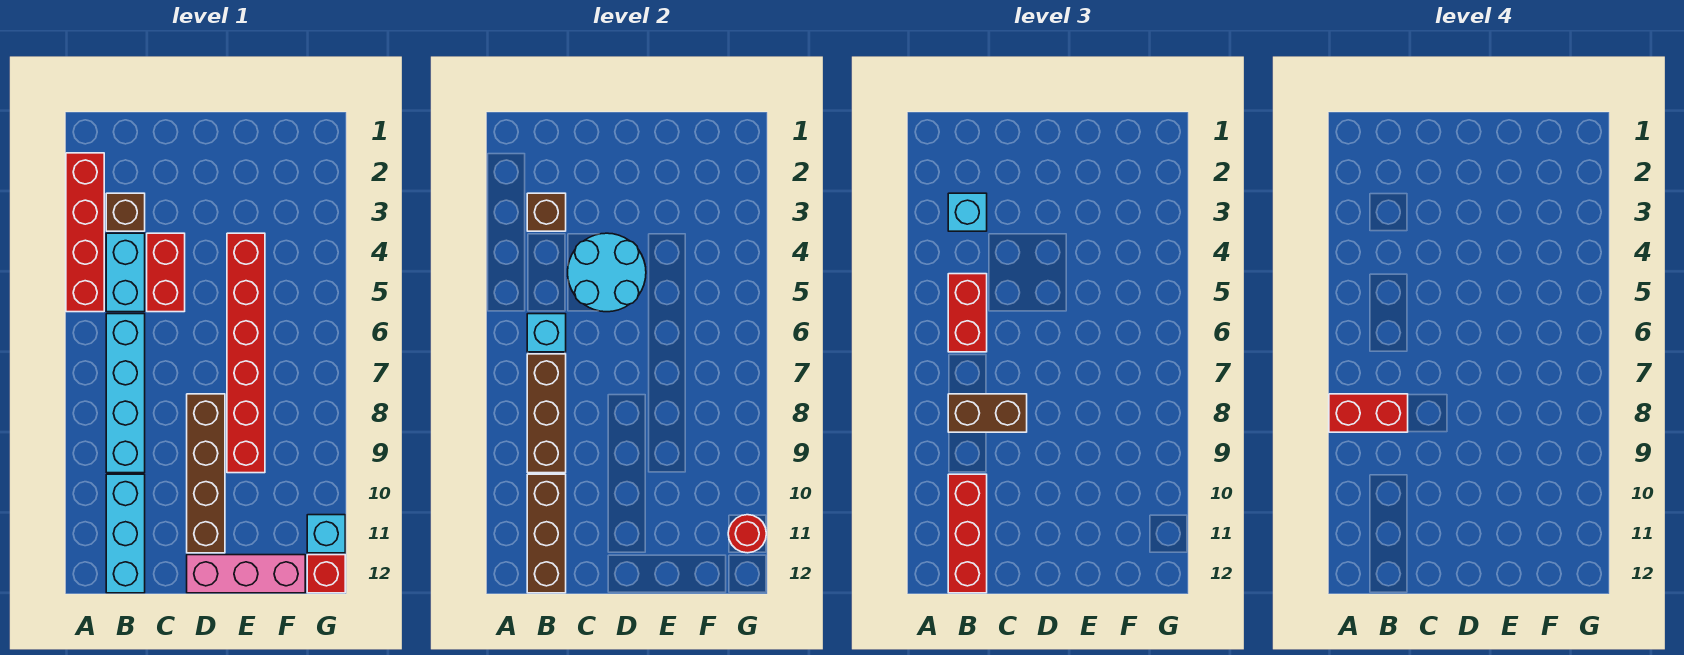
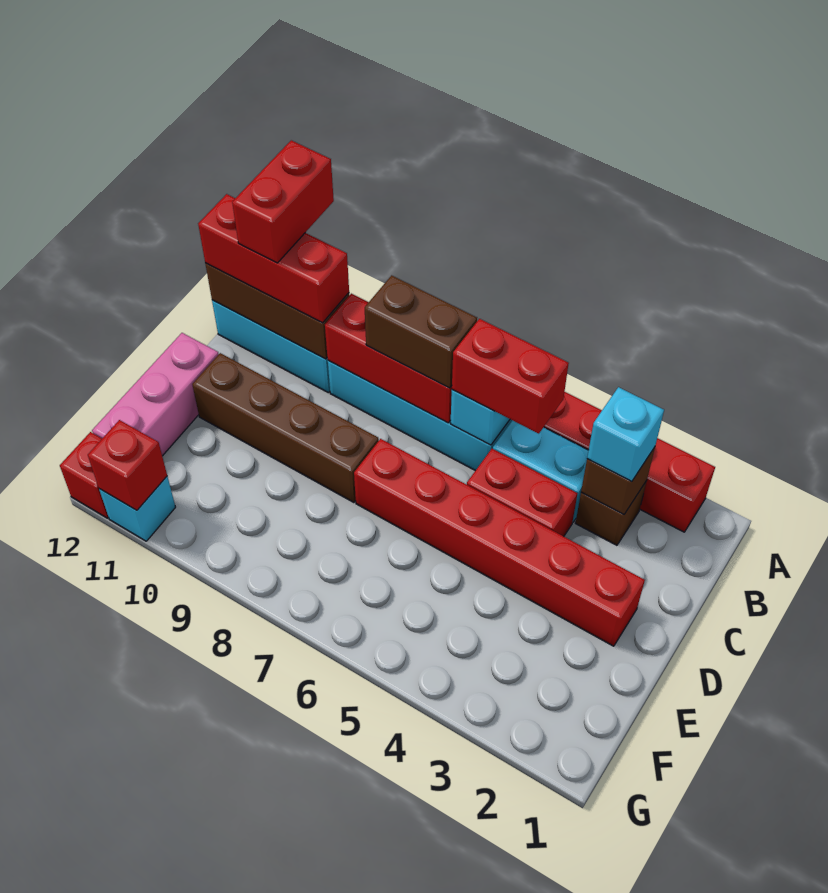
red brick A8:B8 level 4 -> red brick A11:B11 level 4
brown brick B7:B9 level 2 -> red brick B7:B9 level 2
brown brick B8:C8 level 3 -> brown brick B7:B8 level 3
cyan round brick C4:D5 level 2 -> none
red brick E4:E9 level 1 -> red brick D2:D7 level 1
red round brick G11 level 2 -> red brick G11 level 2

